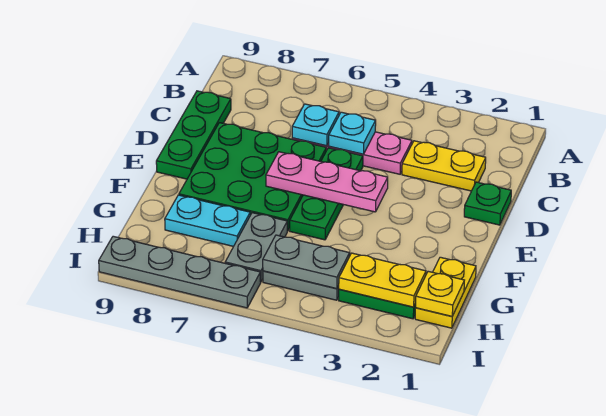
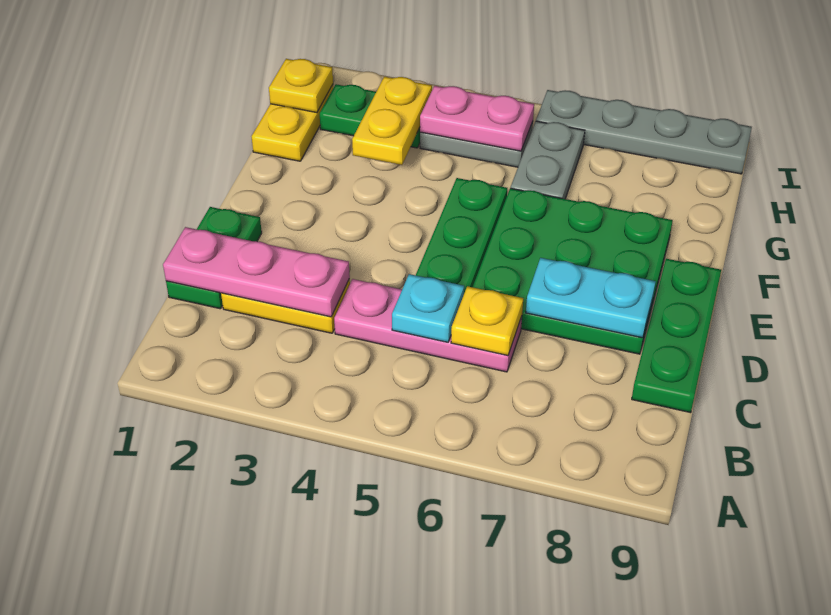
cyan plate C6 level 2 -> yellow plate C6 level 2
green plate D1 level 1 -> green plate C1:D1 level 1
pink plate E4:E6 level 2 -> pink plate C1:C3 level 2
cyan plate G7:G8 level 1 -> cyan plate D7:D8 level 2
yellow plate H2:H3 level 2 -> yellow plate G3:H3 level 2
grey plate H4:H5 level 2 -> pink plate H4:H5 level 2

